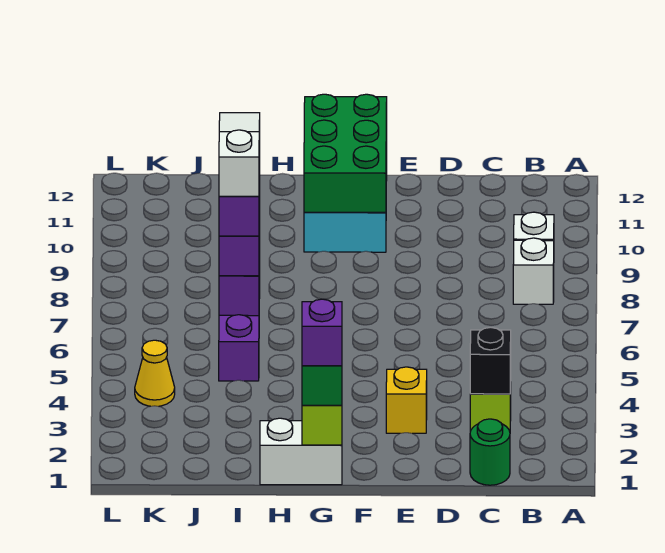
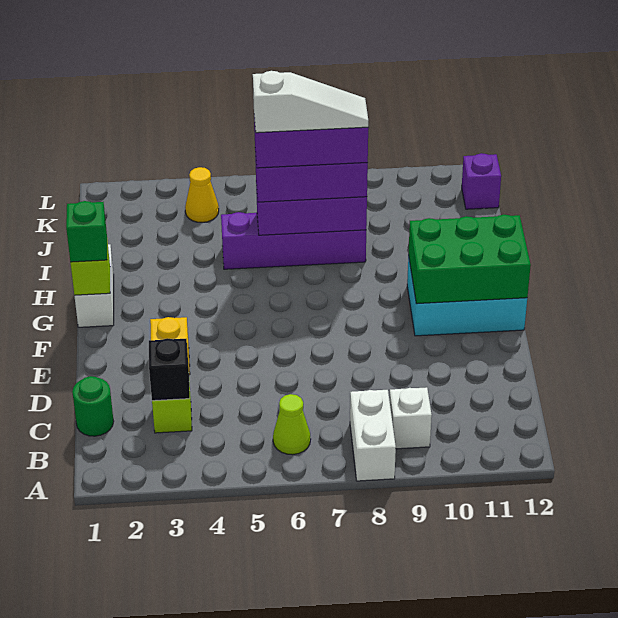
none -> lime cone B6 level 1
white brick B8 level 1 -> white brick A8:B8 level 1
purple brick G1 level 4 -> purple brick K12 level 1

